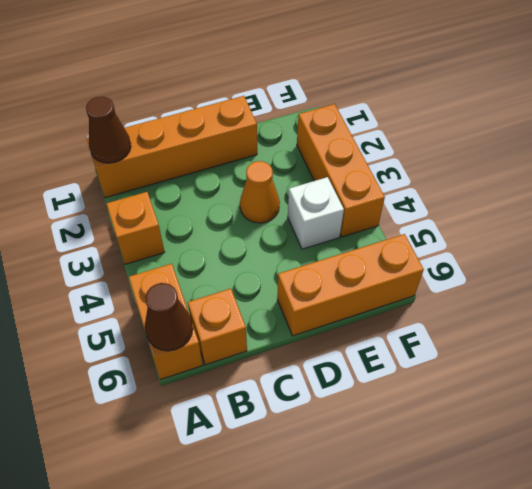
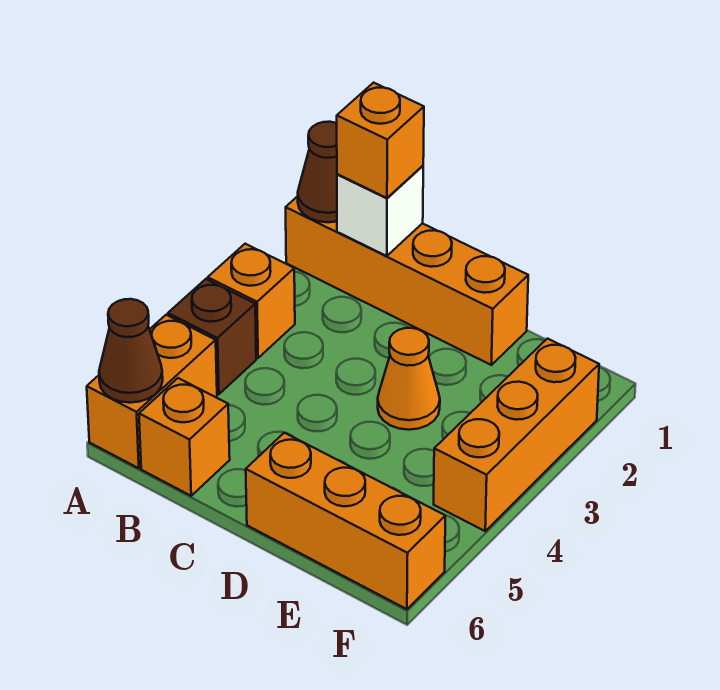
none -> brown brick A4 level 1
none -> orange brick B1 level 3
white brick E4 level 1 -> white brick B1 level 2

